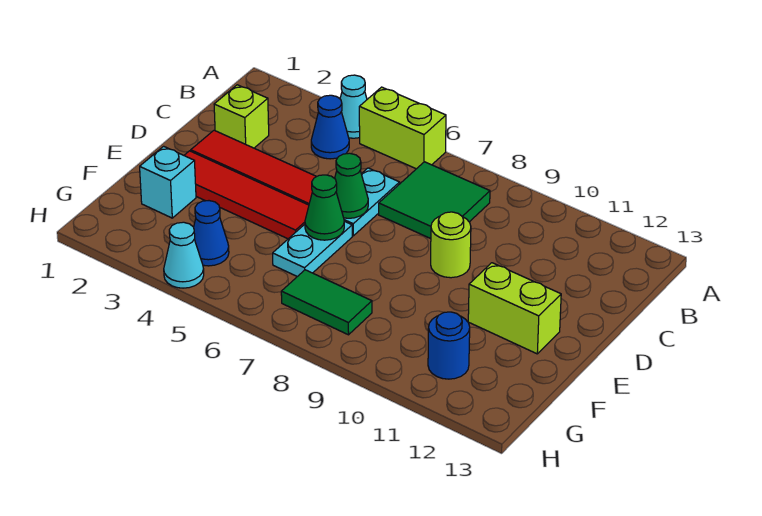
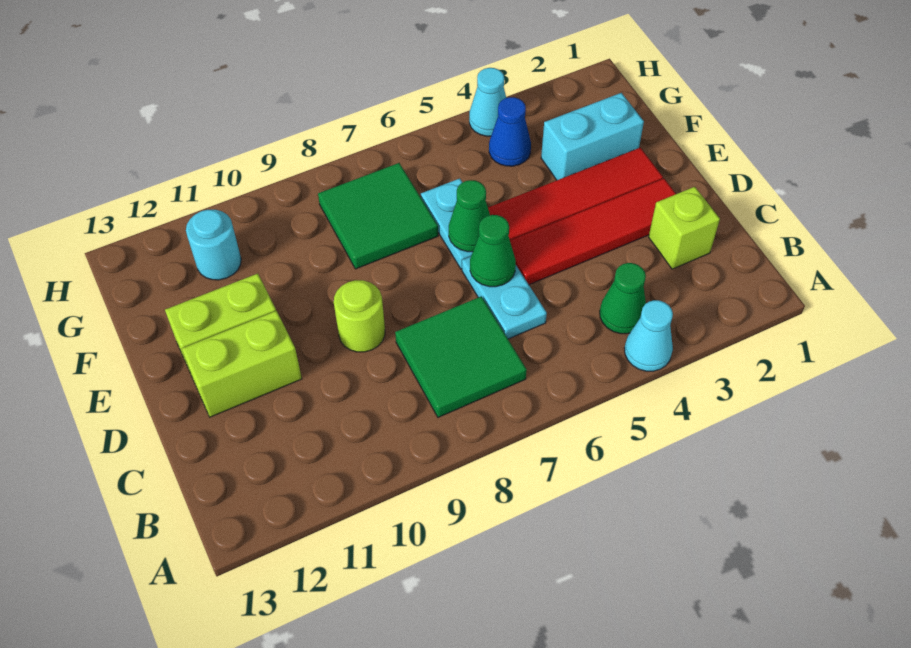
lime brick A5:A6 level 1 -> lime brick D11:D12 level 1
blue cone B4 level 1 -> green cone B4 level 1
cyan brick F2 level 1 -> cyan brick F2:F3 level 1
green tile G7:G8 level 1 -> green tile F7:G8 level 1
blue round brick G11 level 1 -> cyan round brick G11 level 1

